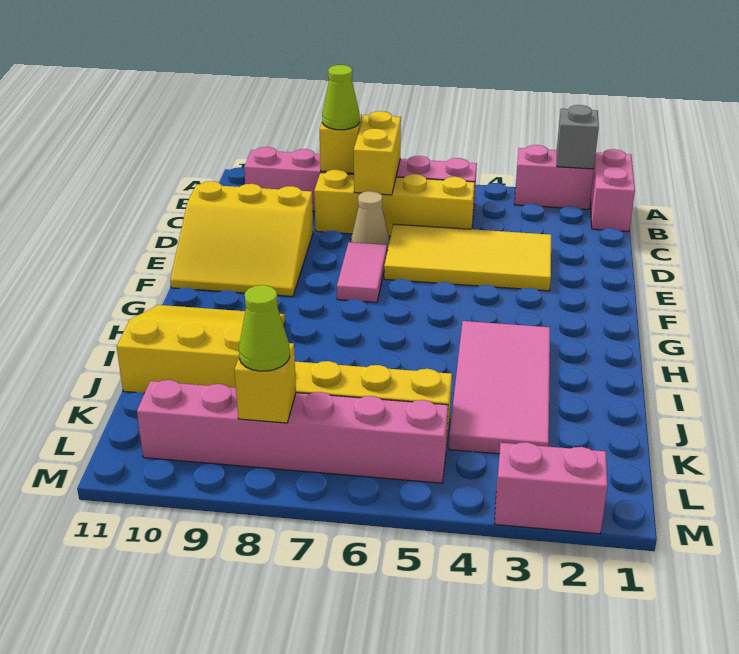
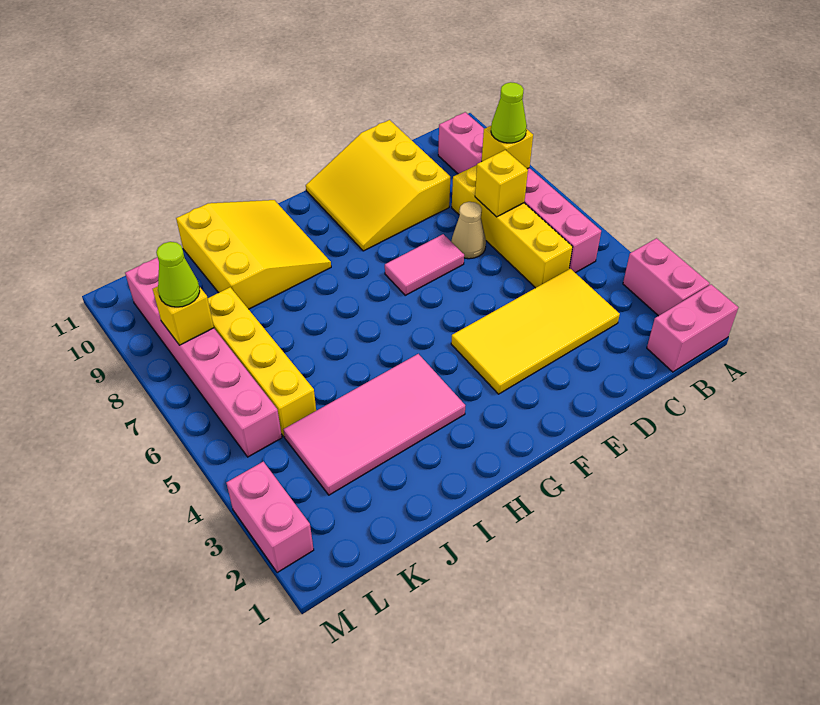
grey brick A2 level 2 -> none
yellow brick B7:C7 level 2 -> yellow brick C7 level 2
yellow tile D3:E6 level 1 -> yellow tile C3:F4 level 1

